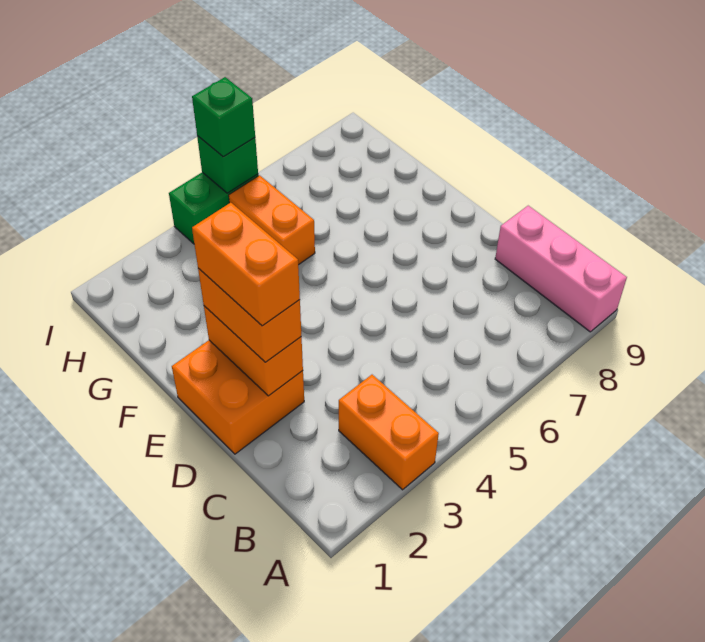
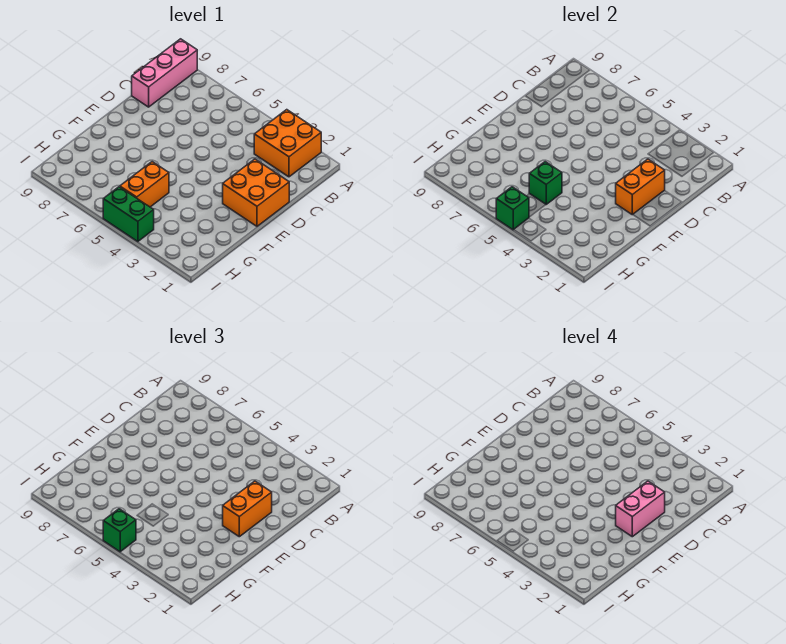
orange brick A3:B3 level 1 -> orange brick A2:B3 level 1
orange brick D2:E2 level 4 -> pink brick D2:E2 level 4
none -> green brick G5 level 2

